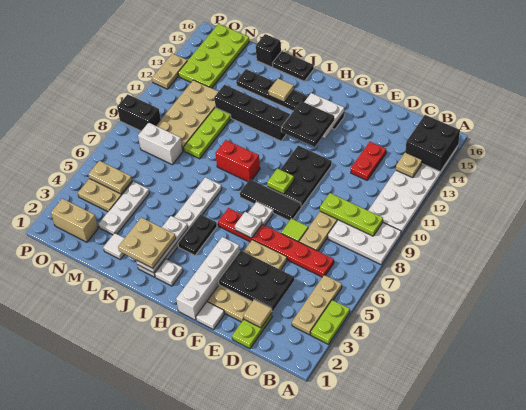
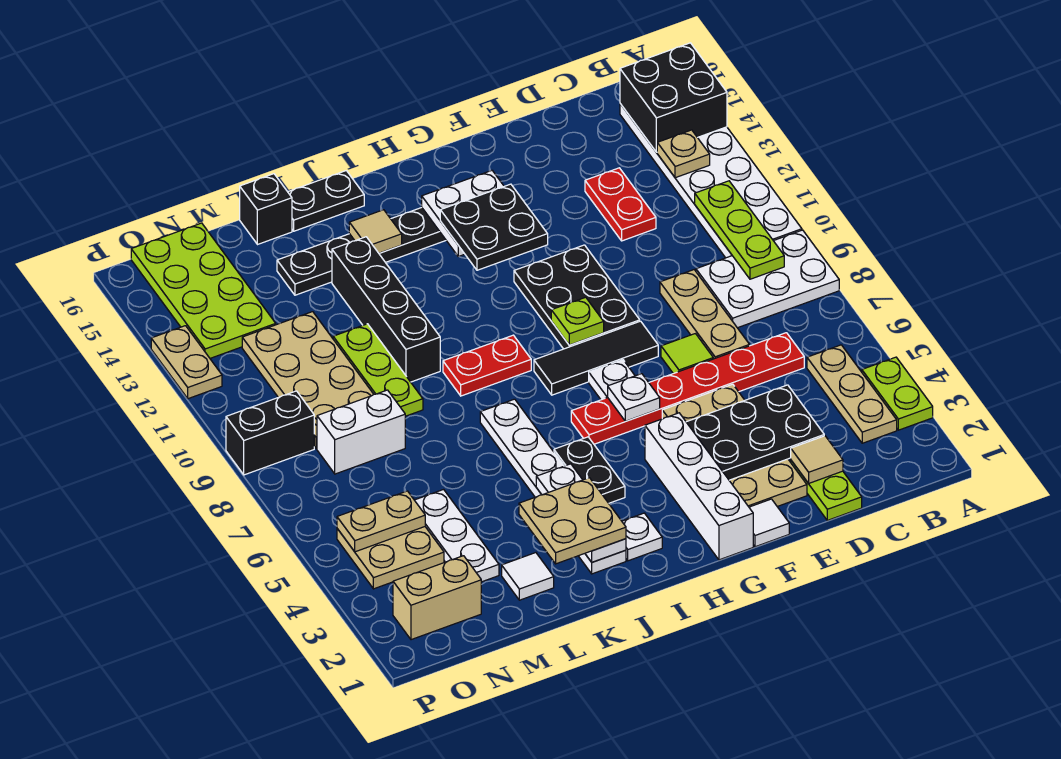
lime plate B9:D9 level 2 -> lime plate B9:B11 level 2
red brick I9:J9 level 1 -> red plate I9:J9 level 1
black brick I12:L12 level 1 -> black brick K10:K13 level 1

